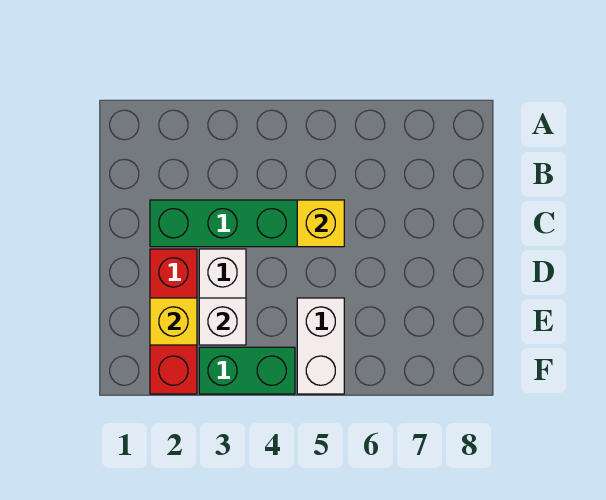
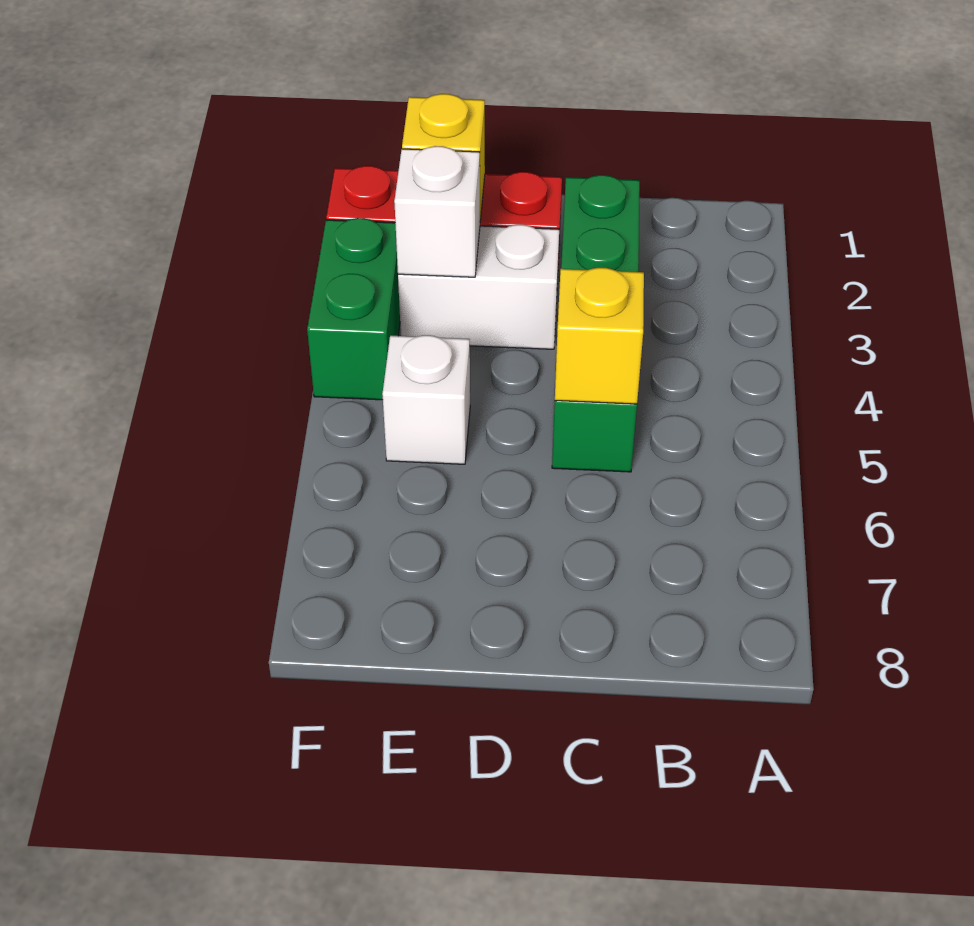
white brick E5:F5 level 1 -> white brick E5 level 1

